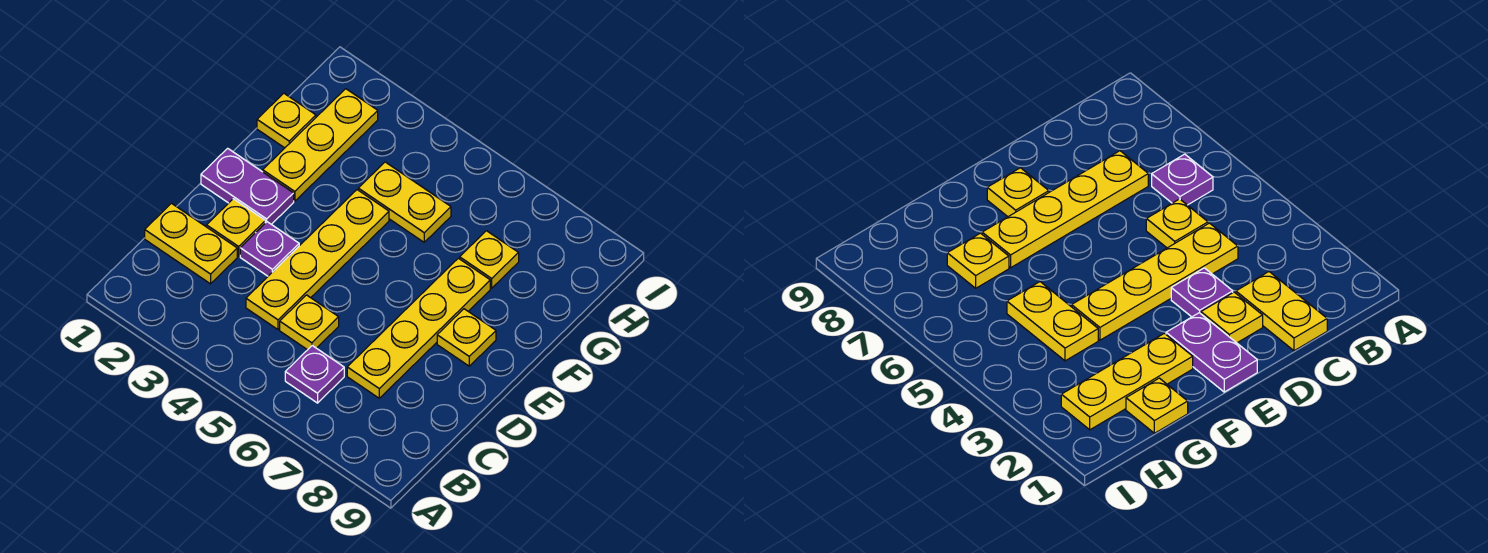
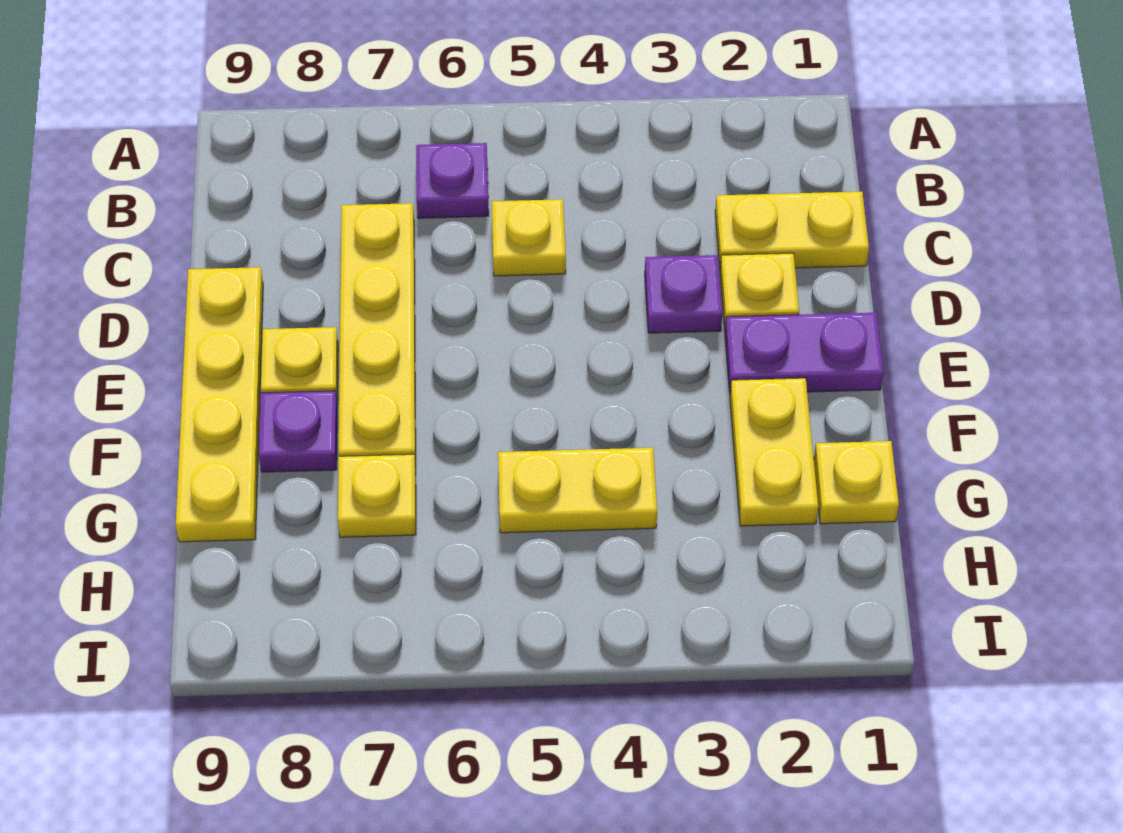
yellow plate C4:F4 level 1 -> yellow plate D9:G9 level 1
yellow plate F2:H2 level 1 -> yellow plate F2:G2 level 1
none -> purple plate F8 level 1

